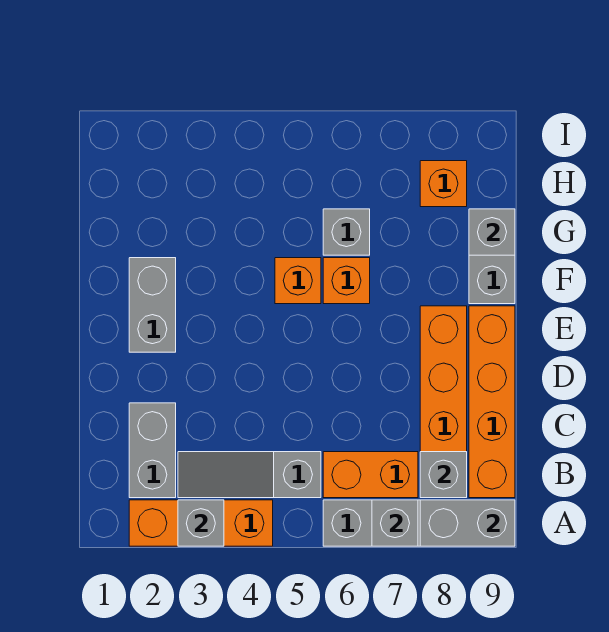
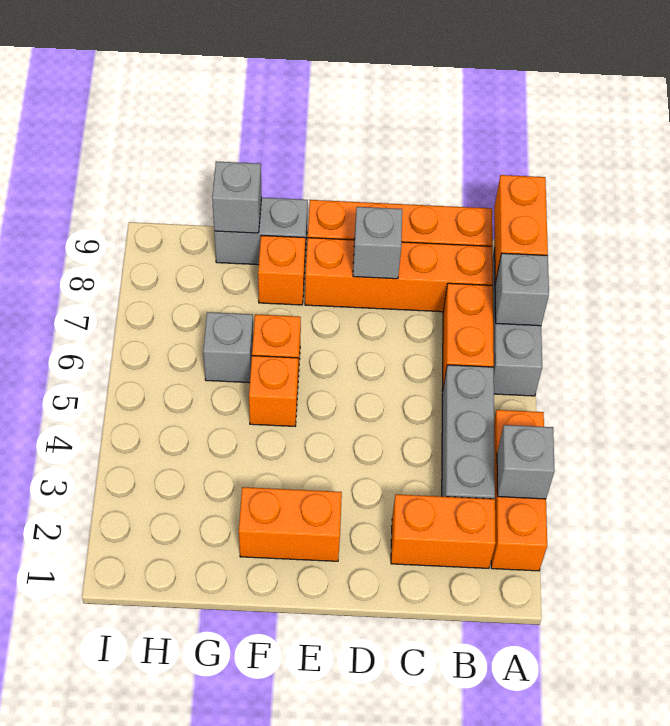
grey brick A8:A9 level 2 -> orange brick A8:A9 level 2
grey brick B2:C2 level 1 -> orange brick B2:C2 level 1
grey slope B3:B5 level 1 top 5 -> grey brick B3:B5 level 1
grey brick B8 level 2 -> grey brick D8 level 2
grey brick E2:F2 level 1 -> orange brick E2:F2 level 1
orange brick H8 level 1 -> orange brick F8 level 1

